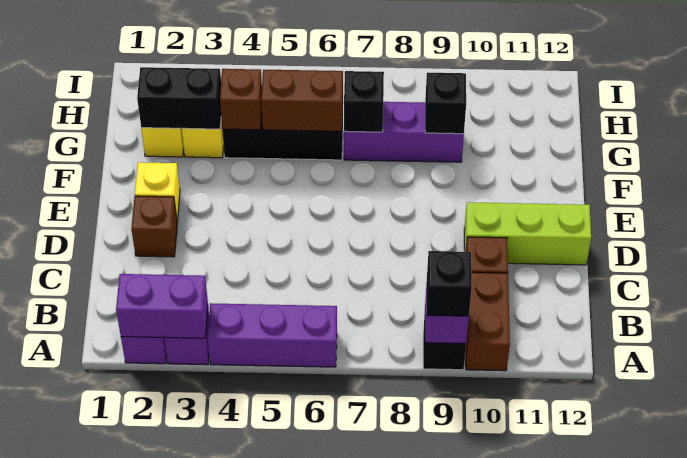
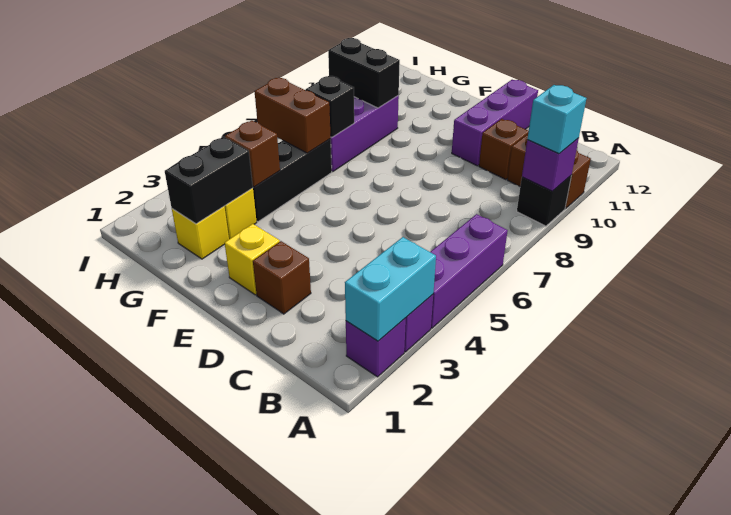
purple brick A2:A3 level 2 -> cyan brick A2:A3 level 2
black brick A9 level 3 -> cyan brick A9 level 3
lime brick D10:D12 level 1 -> purple brick D10:D12 level 1
brown brick G5:G6 level 2 -> brown brick G6:H6 level 2
black brick G9 level 2 -> black brick G9:H9 level 2

